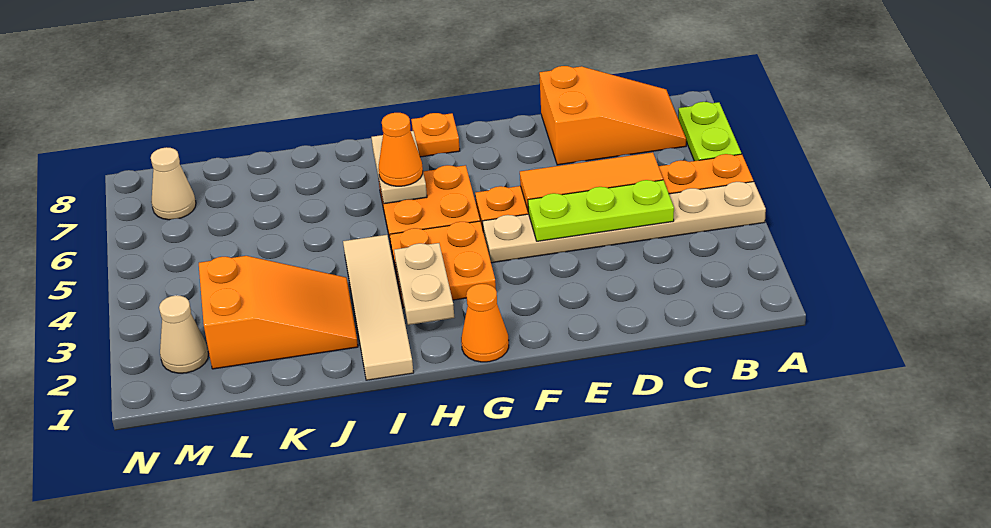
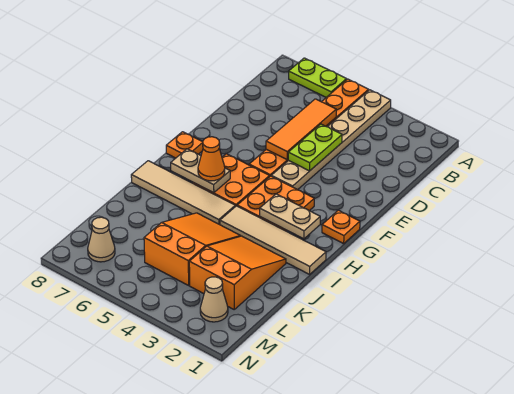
orange slope B7:D8 level 1 top D -> orange slope J4:L5 level 1 top L
lime plate C4:E4 level 2 -> lime plate D4:E4 level 2
orange cone G1 level 1 -> orange plate G1 level 1
none -> tan tile I5:I8 level 1

